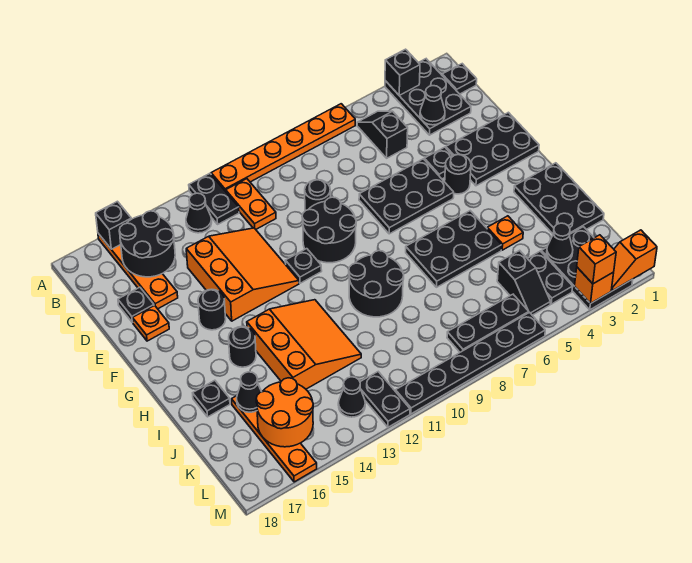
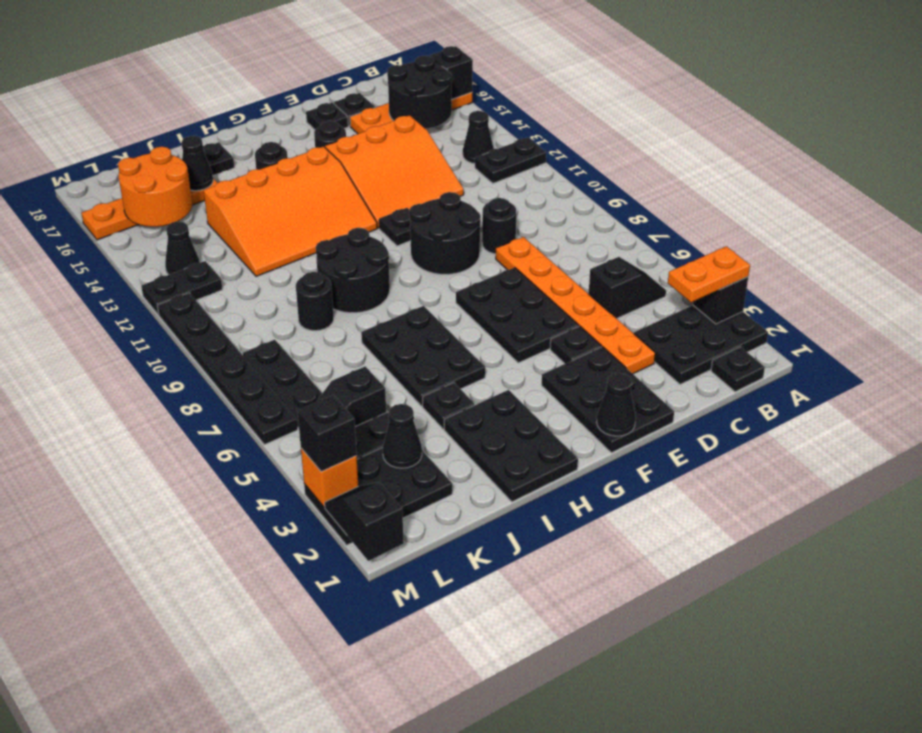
orange plate A6:A11 level 1 -> orange plate D3:D8 level 1
orange plate B11:C11 level 1 -> orange plate A3:B3 level 3
black cone C3 level 2 -> black cone F1 level 2
orange plate E17 level 1 -> black plate E17 level 1
black round brick F4 level 1 -> black round brick J9 level 1
black plate H1:J2 level 1 -> black plate H1:I3 level 1
orange slope H12:J14 level 1 top 14 -> orange slope G12:J14 level 1 top 14
orange plate I4 level 1 -> black plate I4 level 1
orange slope M1:M2 level 2 top 1 -> black slope M1:M2 level 2 top 1
orange brick M3 level 3 -> black brick M3 level 3

